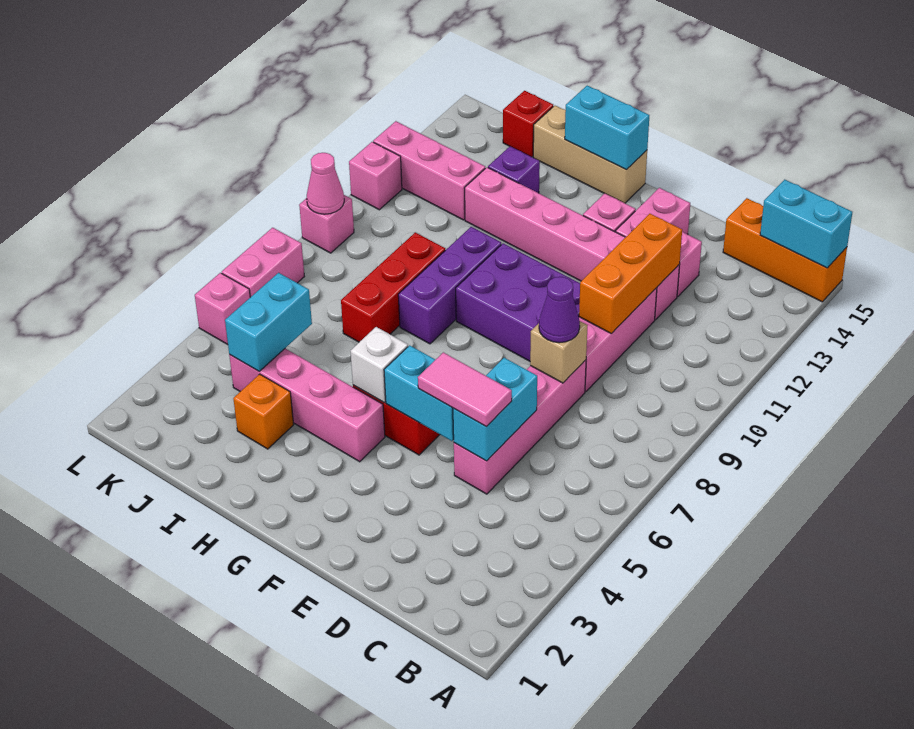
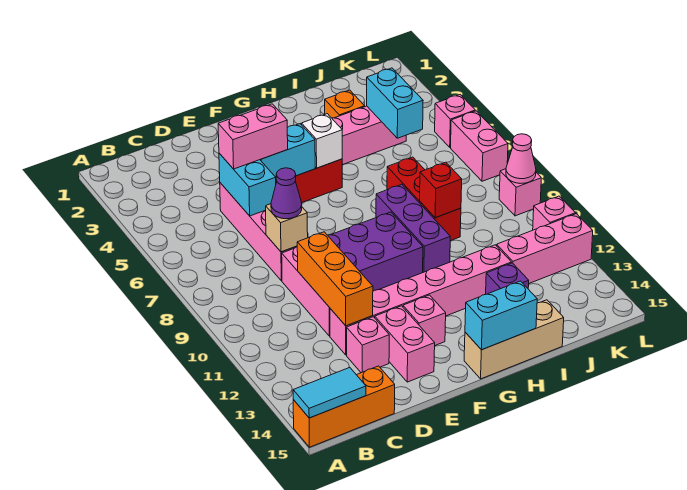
cyan brick A15:B15 level 2 -> cyan tile A15:B15 level 2
pink tile D5:E5 level 3 -> pink brick D5:E5 level 3
red brick J15 level 1 -> red brick I9 level 2

